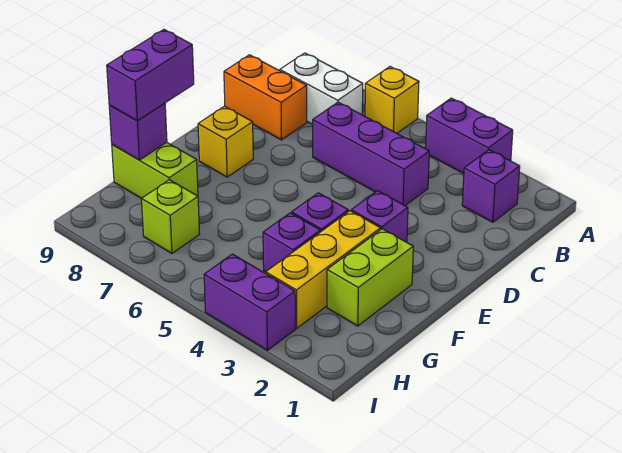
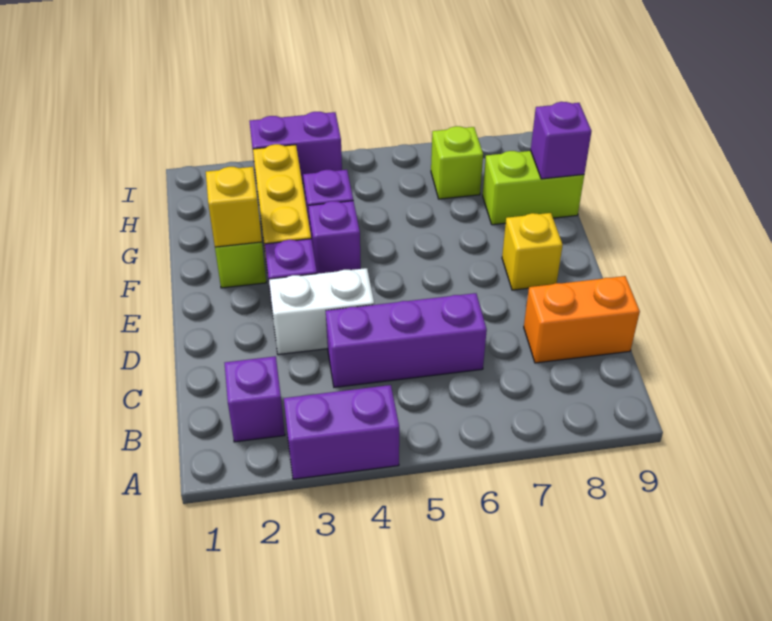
yellow brick A6 level 1 -> yellow brick F2 level 2
white brick B7:B8 level 1 -> white brick D3:D4 level 1
purple brick F9:G9 level 3 -> none

